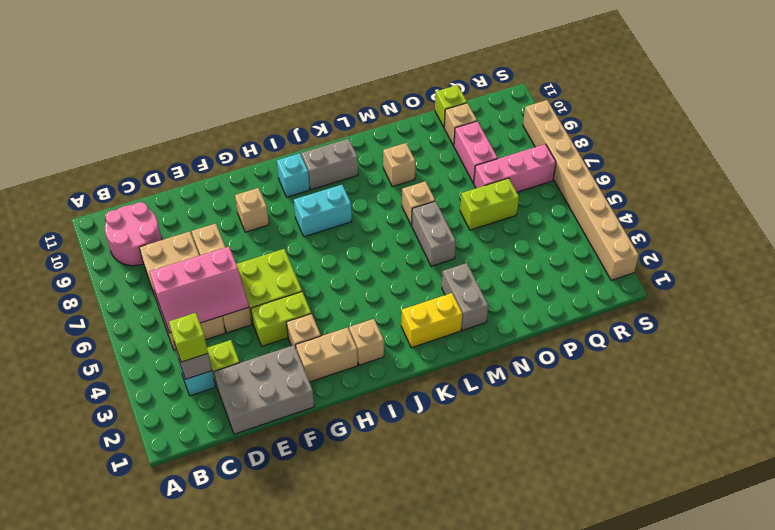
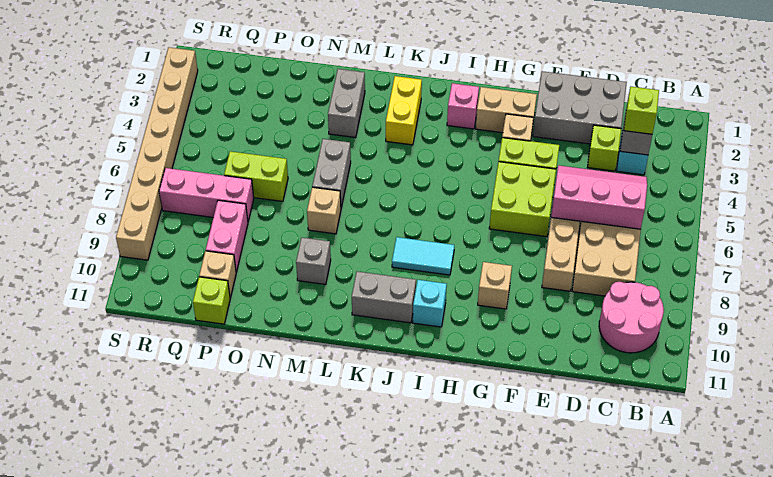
tan brick I2 level 1 -> pink brick I2 level 1
cyan brick I8:J8 level 1 -> cyan tile I8:J8 level 1
yellow brick K2:L2 level 1 -> yellow brick K2:K3 level 1
tan brick M9 level 1 -> grey brick M9 level 1

